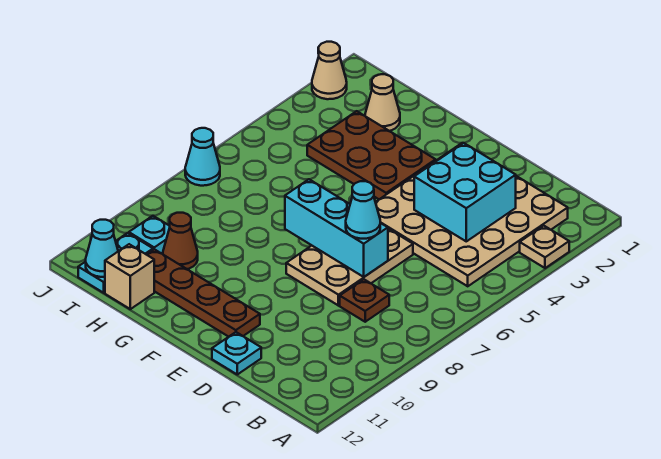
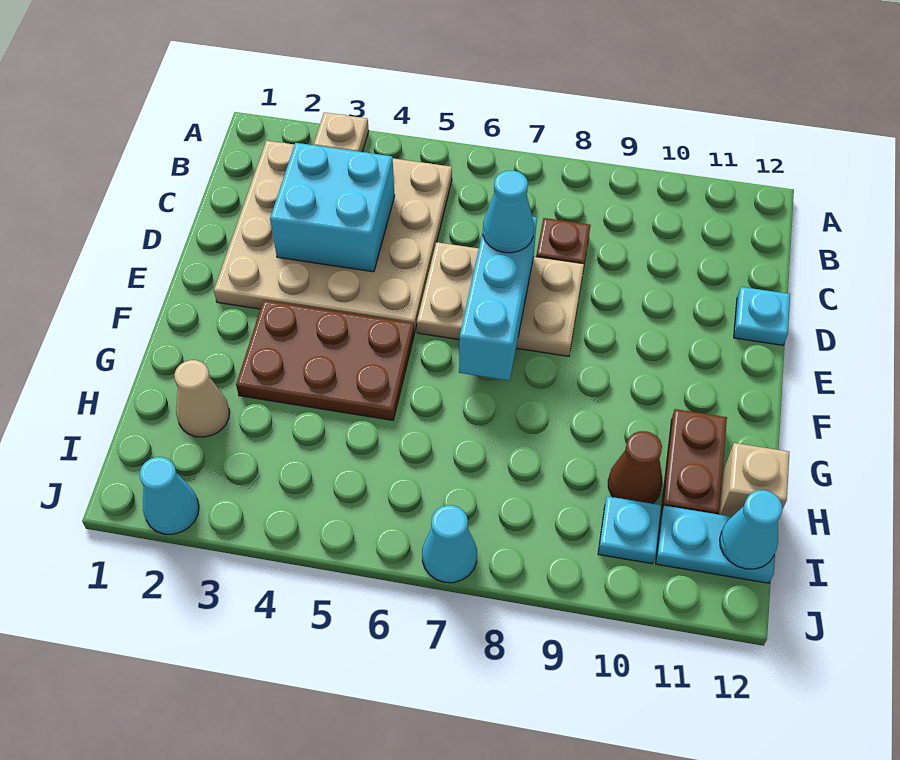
brown plate E11:H11 level 1 -> brown plate G11:H11 level 1
brown plate F3:H4 level 1 -> brown plate F3:G5 level 1
tan cone J2 level 1 -> cyan cone J2 level 1

